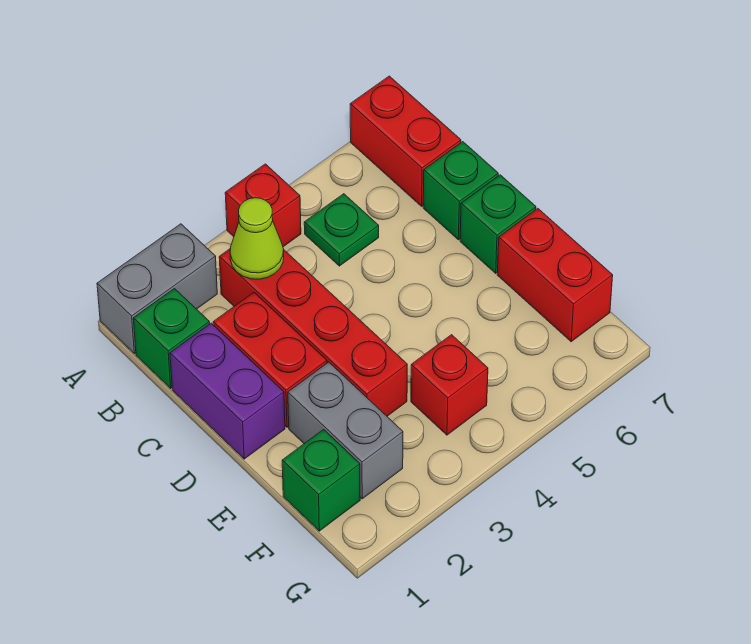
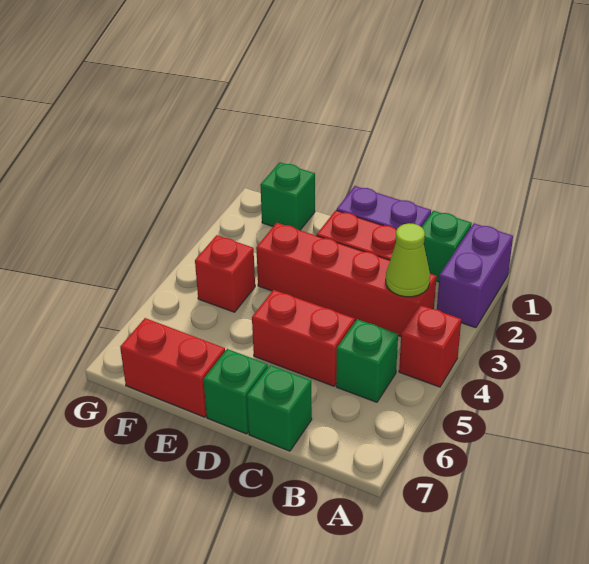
grey brick A1:A2 level 1 -> purple brick A1:A2 level 1
red brick A7:B7 level 1 -> red brick C5:D5 level 1
green plate B5 level 1 -> green brick B5 level 1
grey brick E2:F2 level 1 -> none

